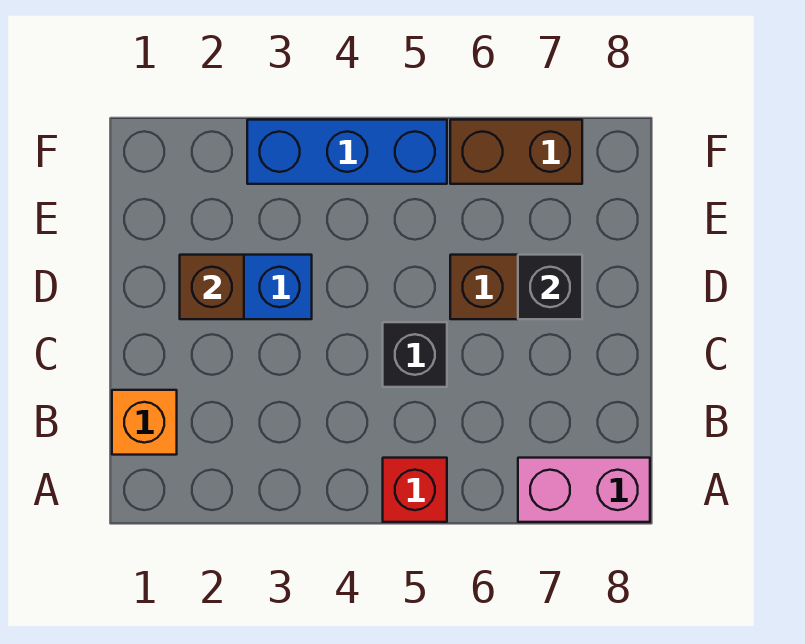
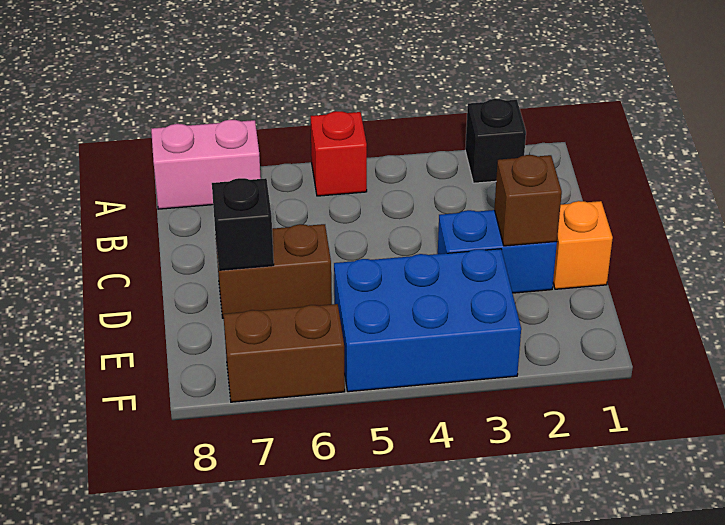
orange brick B1 level 1 -> orange brick D1 level 1
black brick C5 level 1 -> black brick A2 level 1
blue brick F3:F5 level 1 -> blue brick E3:F5 level 1

